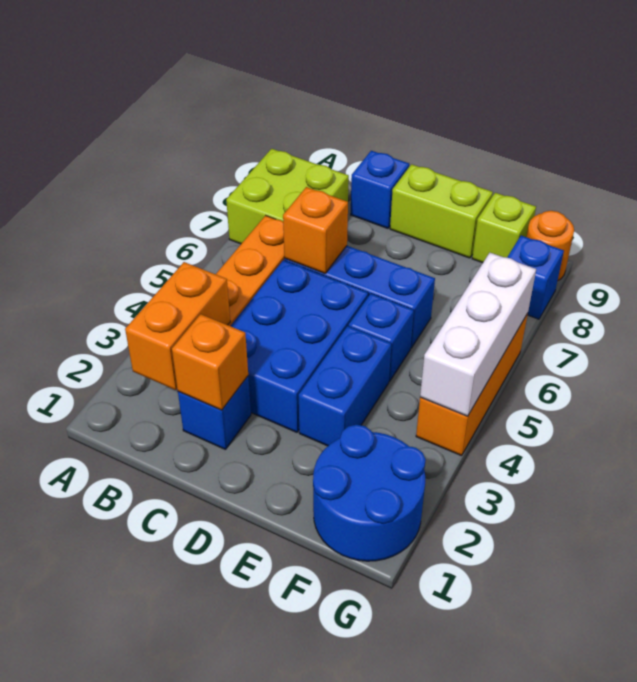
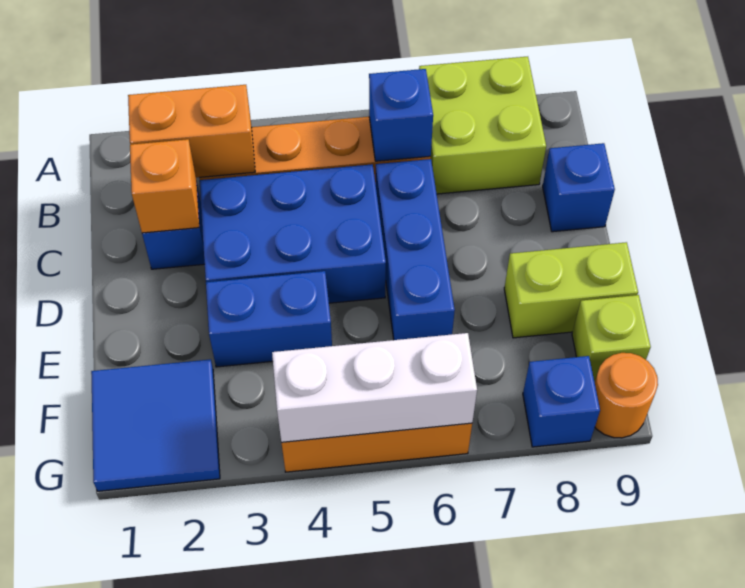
orange brick C6 level 2 -> none
lime brick D9:E9 level 1 -> lime brick E8:E9 level 1
blue brick E5 level 1 -> blue brick B6 level 2
blue round brick F1:G2 level 1 -> blue tile F1:G2 level 1

